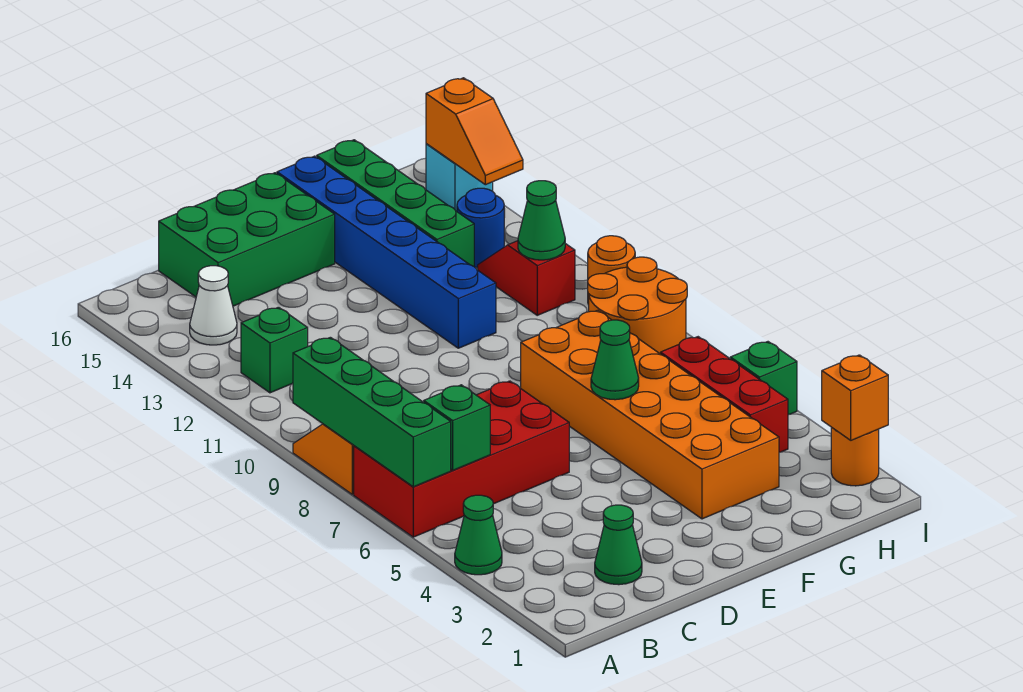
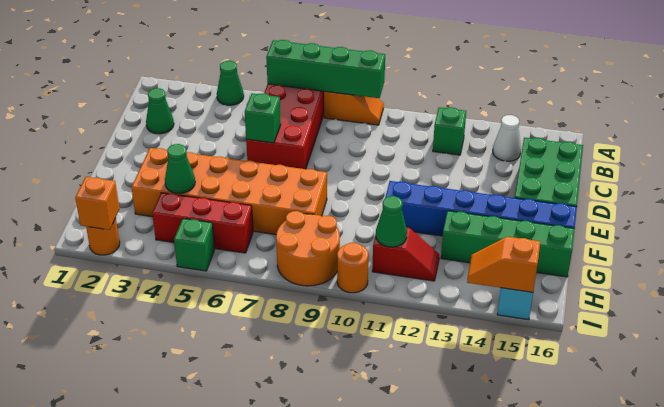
green brick B6 level 2 -> green brick D6 level 2
green cone F6 level 2 -> green cone G4 level 2
blue round brick H13 level 1 -> none

